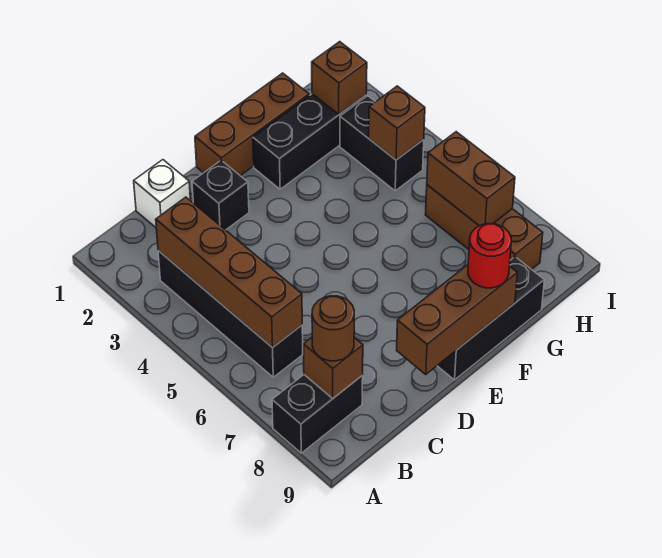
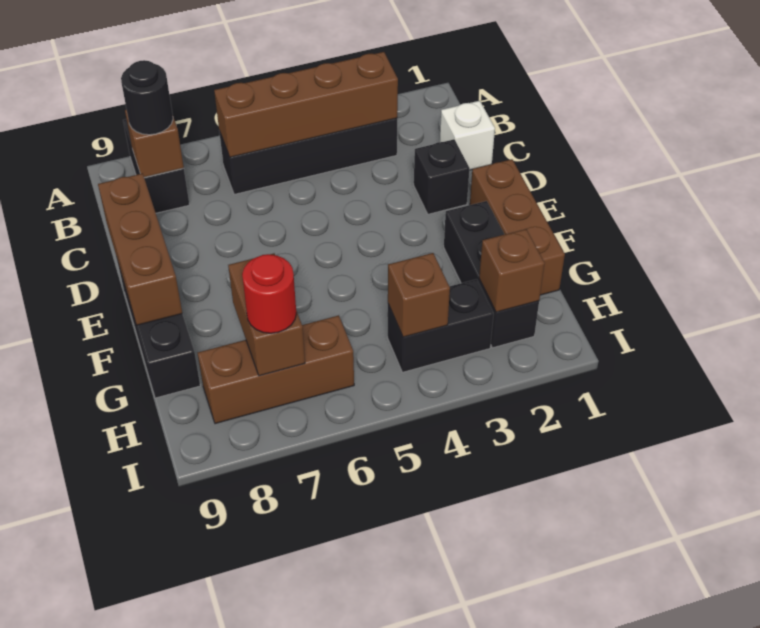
brown round brick B8 level 3 -> black round brick B8 level 3
red round brick F9 level 3 -> red round brick H7 level 3
brown brick H6:H7 level 2 -> brown brick G7:H7 level 2

